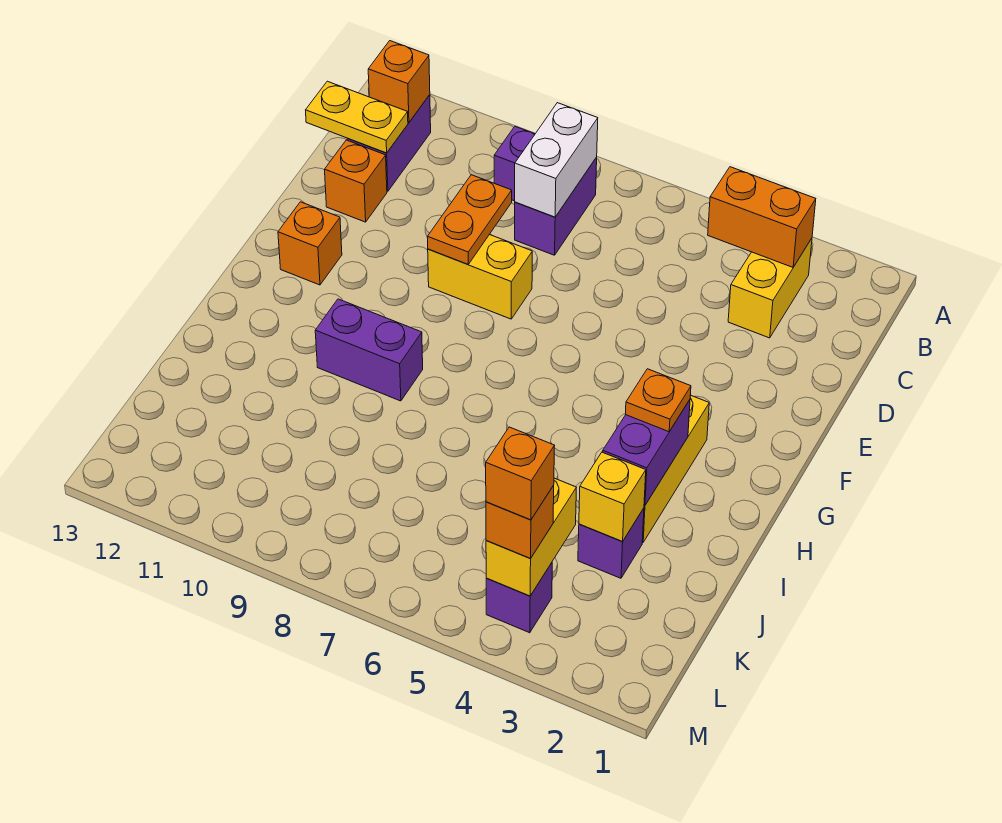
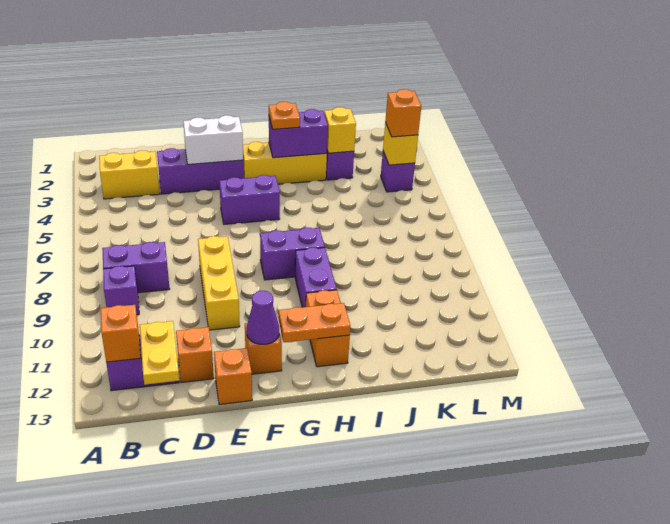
orange brick B3:B4 level 2 -> orange brick H11:H12 level 1
white brick B8:C8 level 2 -> white brick E3:F3 level 2
none -> purple brick D3:F3 level 1
orange plate D9:E9 level 2 -> orange plate G12:H12 level 2
yellow brick E8:E9 level 1 -> yellow brick E8:E10 level 1
none -> purple brick F5:G5 level 1
none -> purple cone F12 level 2
none -> purple brick G8:H8 level 1
yellow brick K4:L4 level 2 -> yellow brick L4 level 2
orange brick L4 level 4 -> orange brick E13 level 1

